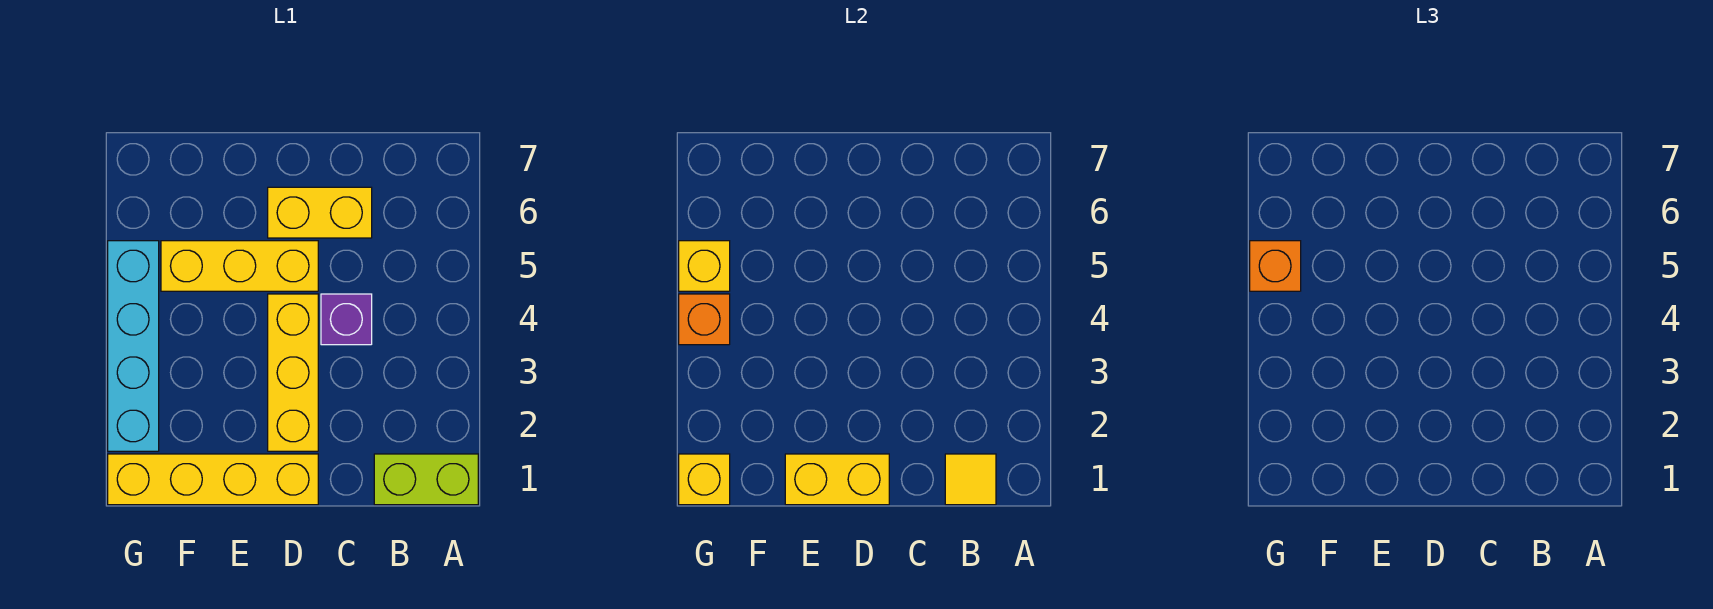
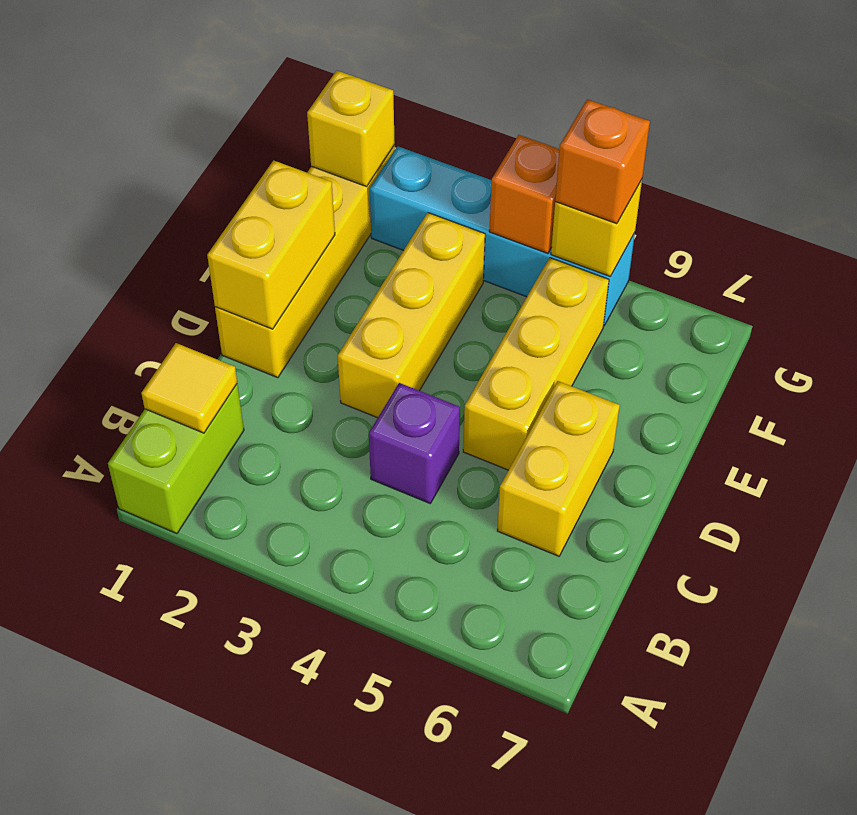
yellow brick D2:D4 level 1 -> yellow brick D3:F3 level 1

